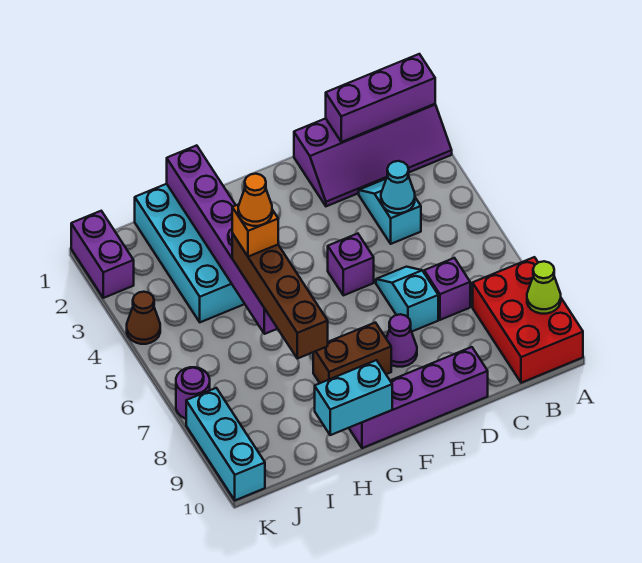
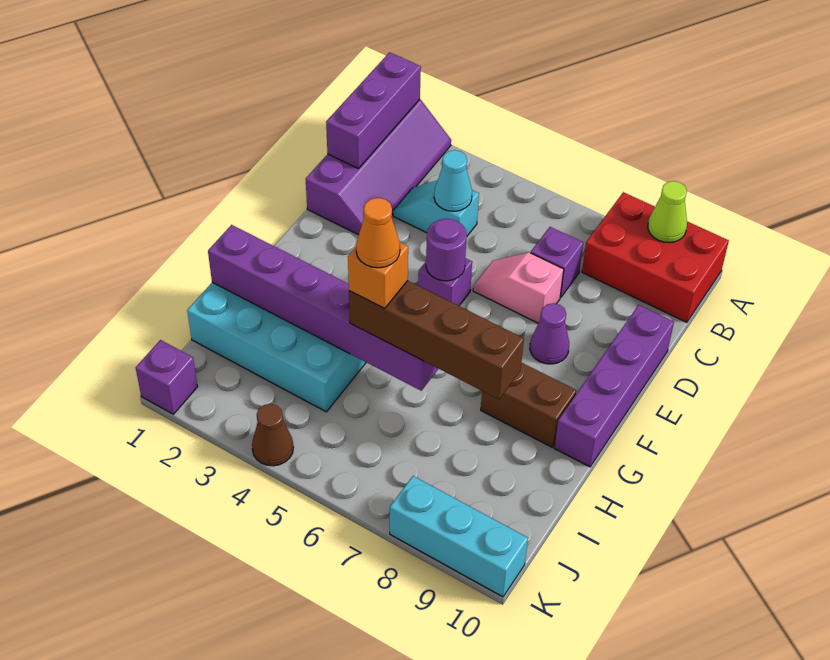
cyan slope D6:D7 level 1 top 7 -> pink slope D6:D7 level 1 top 7
brown brick F8:G8 level 1 -> brown brick G8:G9 level 1
cyan brick G10:H10 level 2 -> none
purple brick K1:K2 level 1 -> purple brick K1 level 1
purple round brick K7 level 1 -> purple round brick E5 level 2

